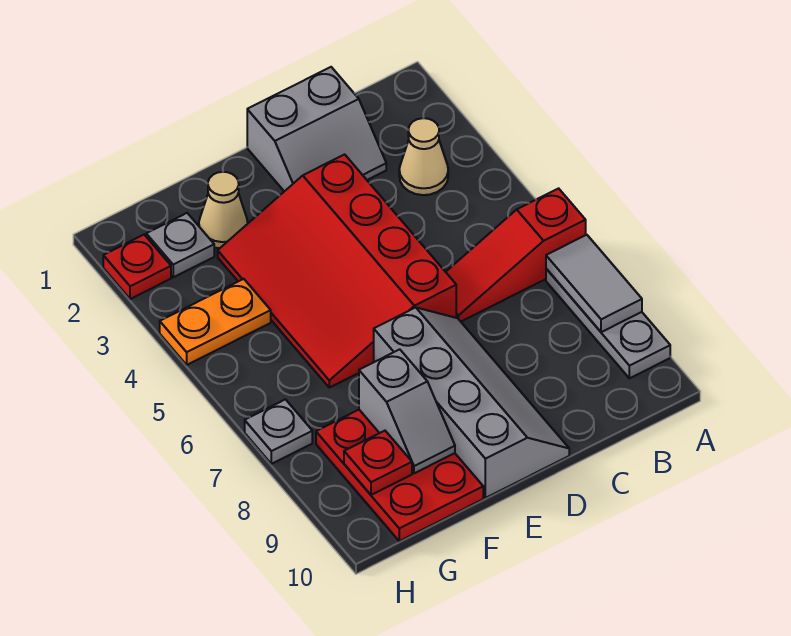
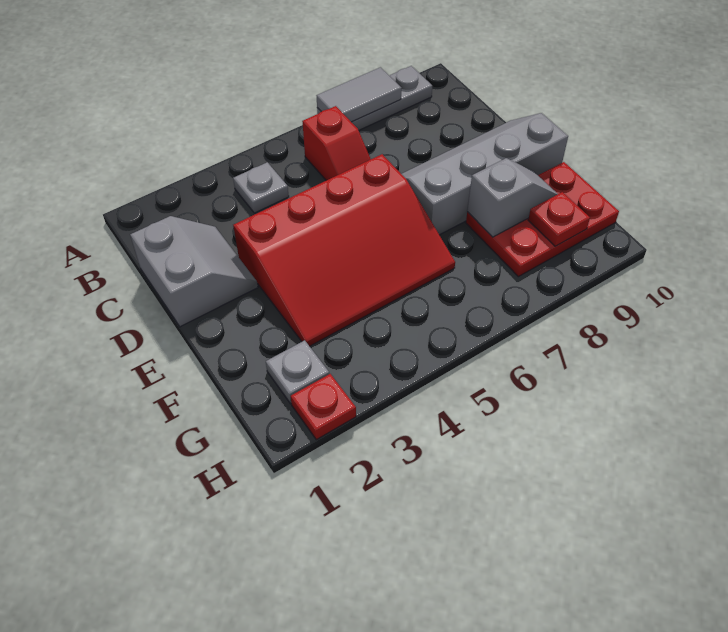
red slope A6:C6 level 1 top A -> red slope B6:C6 level 1 top B
tan cone B3 level 1 -> none
tan cone F2 level 1 -> none
orange plate G4:H4 level 1 -> none
grey plate H7 level 1 -> grey plate B4 level 1

